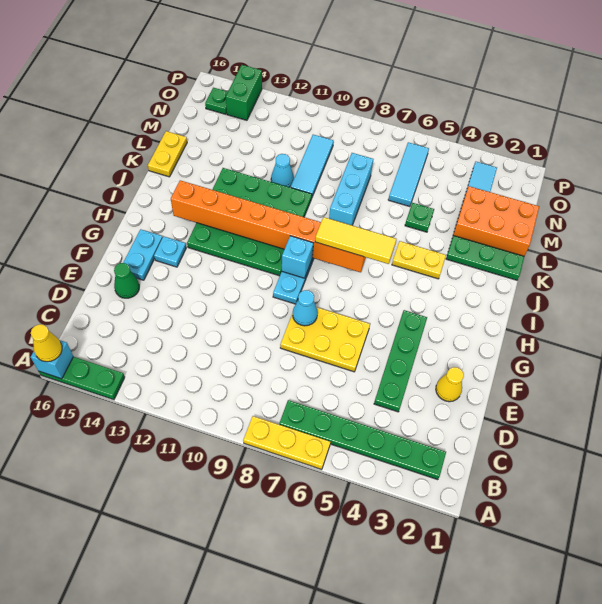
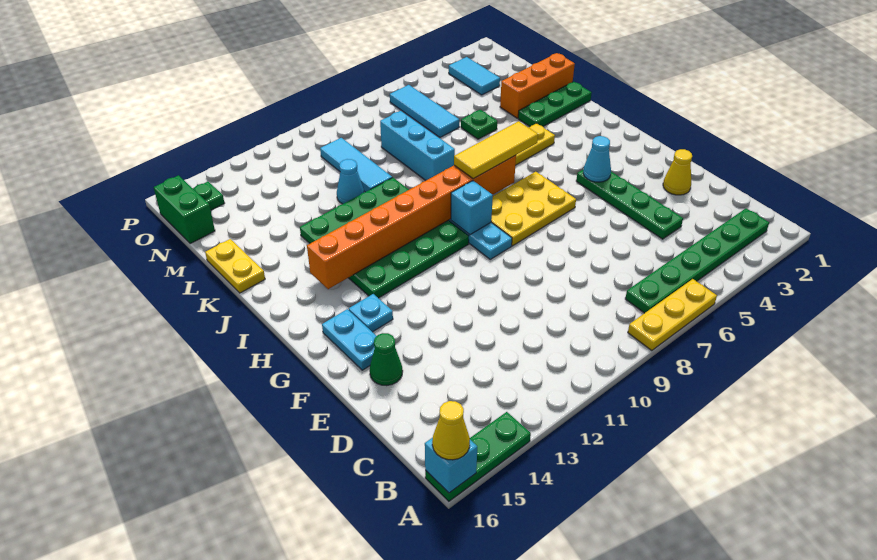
yellow plate E6:F8 level 1 -> yellow plate G6:H8 level 1
cyan cone F8 level 2 -> cyan cone G4 level 2
orange brick L1:M3 level 1 -> orange brick L1:L3 level 1
green brick O14:P14 level 1 -> green brick N16:O16 level 1

